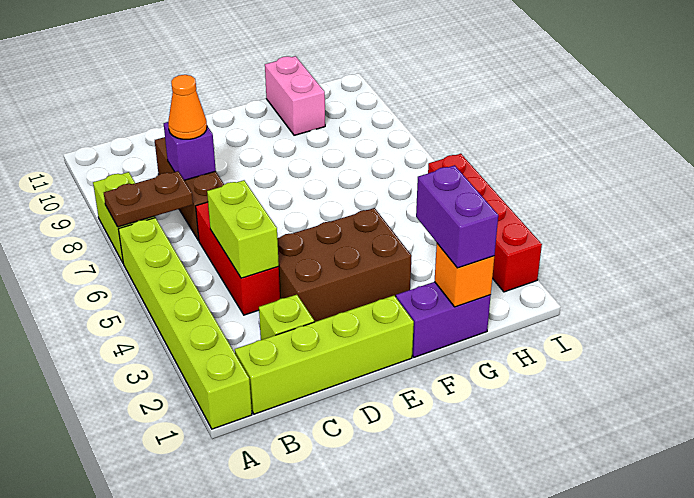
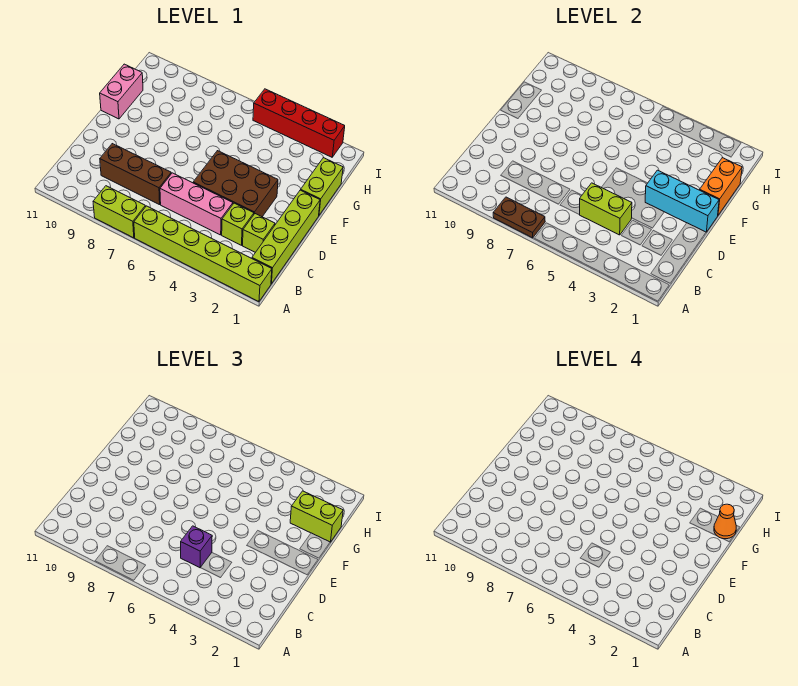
brown plate A7:B7 level 2 -> brown plate A7:A8 level 2
none -> lime brick C3 level 1
red brick C4:C6 level 1 -> pink brick C4:C6 level 1
purple brick C8 level 2 -> purple brick C5 level 3
orange cone C8 level 3 -> orange cone G1 level 4
brown brick D3:F4 level 1 -> brown brick D3:E5 level 1
none -> cyan brick E1:E3 level 2
purple brick F1:G1 level 1 -> lime brick F1:G1 level 1
orange brick G1 level 2 -> orange brick F1:G1 level 2
purple brick G1:G2 level 3 -> lime brick G1:G2 level 3
pink brick G10:G11 level 1 -> pink brick F11:G11 level 1

